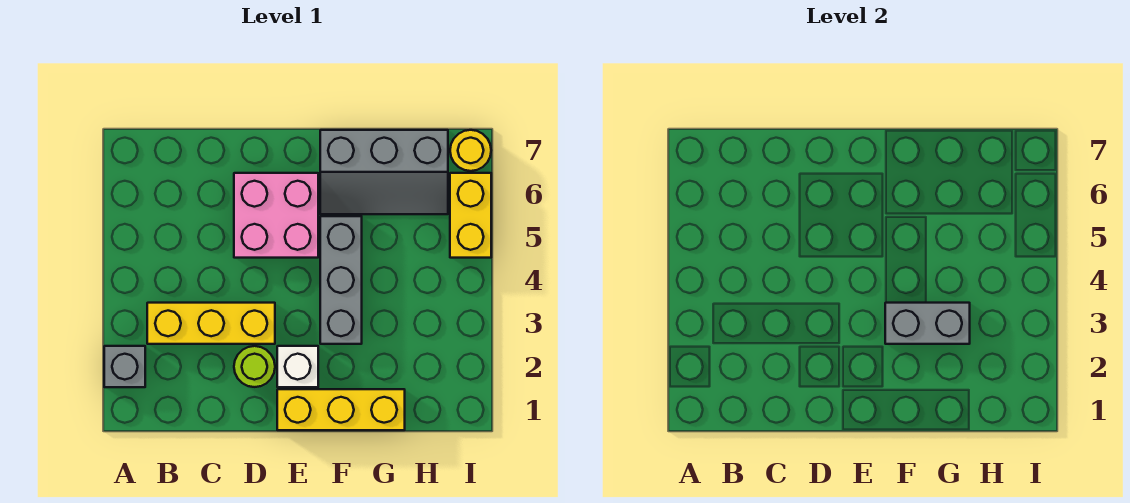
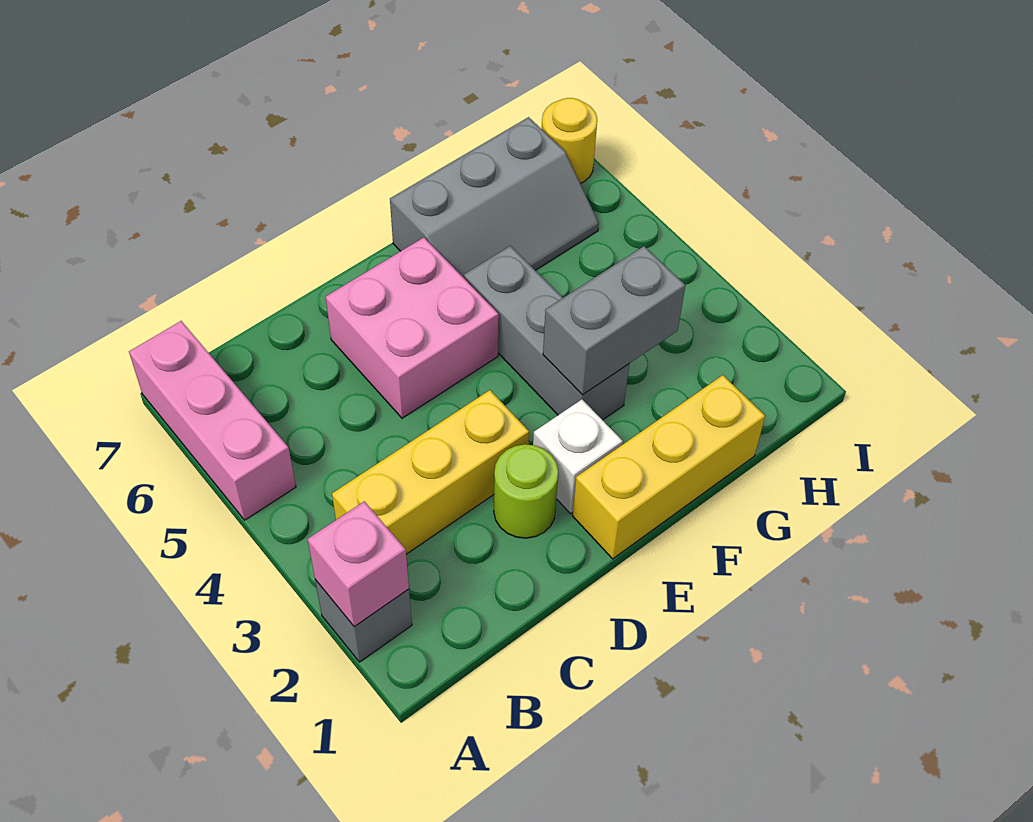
none -> pink brick A2 level 2
none -> pink brick A5:A7 level 1
yellow brick I5:I6 level 1 -> none

